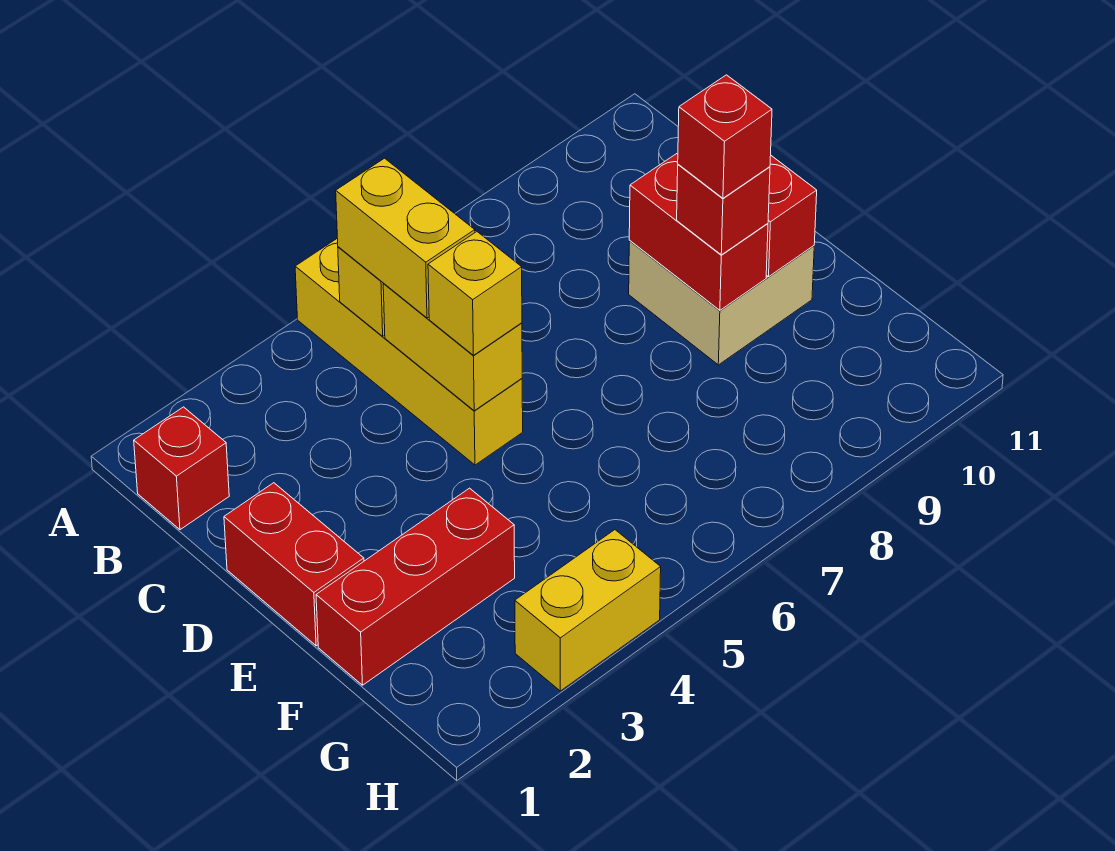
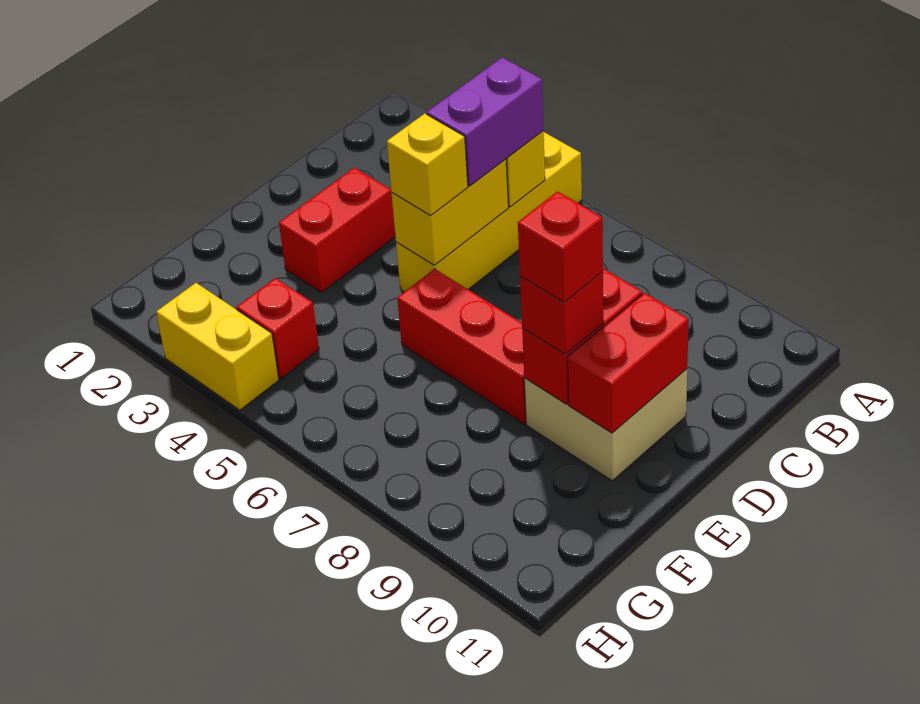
red brick B1 level 1 -> red brick G4 level 1
yellow brick B5:C5 level 3 -> purple brick B5:C5 level 3
red brick D1:E1 level 1 -> red brick D3:E3 level 1
red brick F1:F3 level 1 -> red brick E6:E8 level 1

